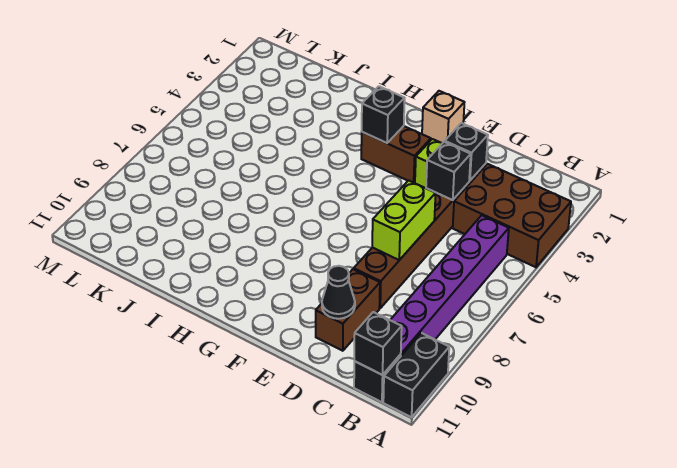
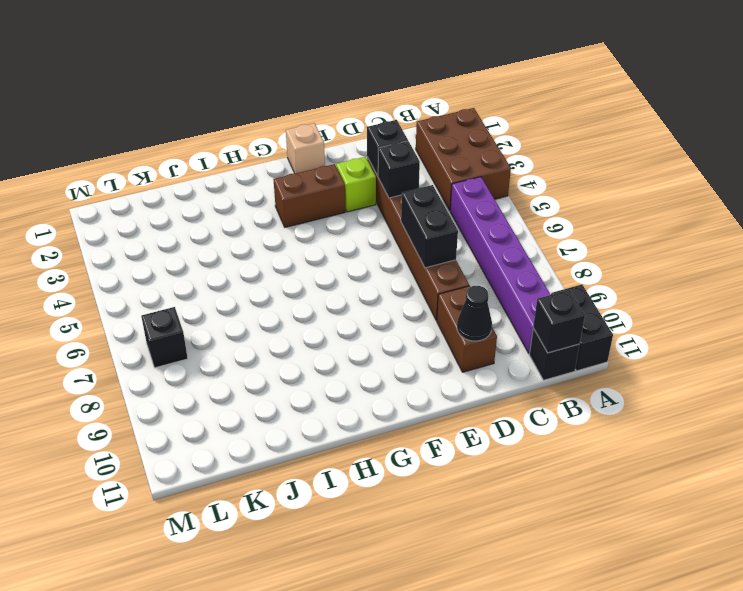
brown brick A3:C4 level 1 -> brown brick A2:B4 level 1
lime brick D6:D7 level 2 -> black brick D6:D7 level 2
black brick G3 level 2 -> black brick L7 level 1

